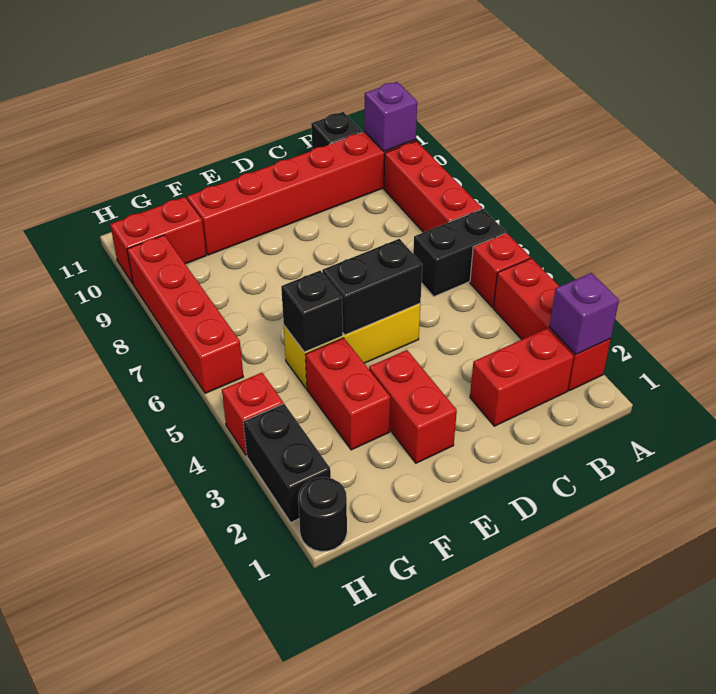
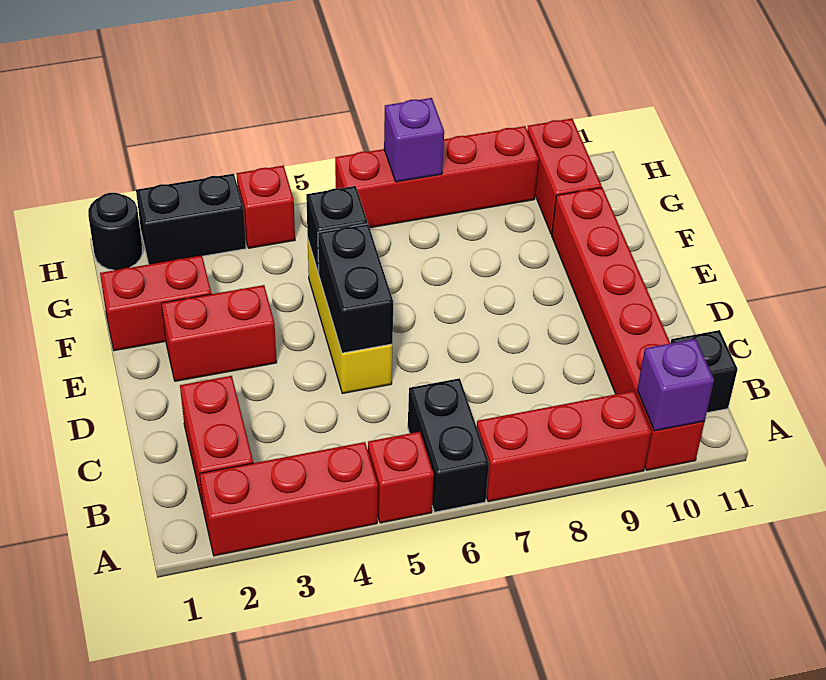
purple brick A2 level 2 -> purple brick H7 level 2
red brick F3:F4 level 1 -> red brick F1:F2 level 1

